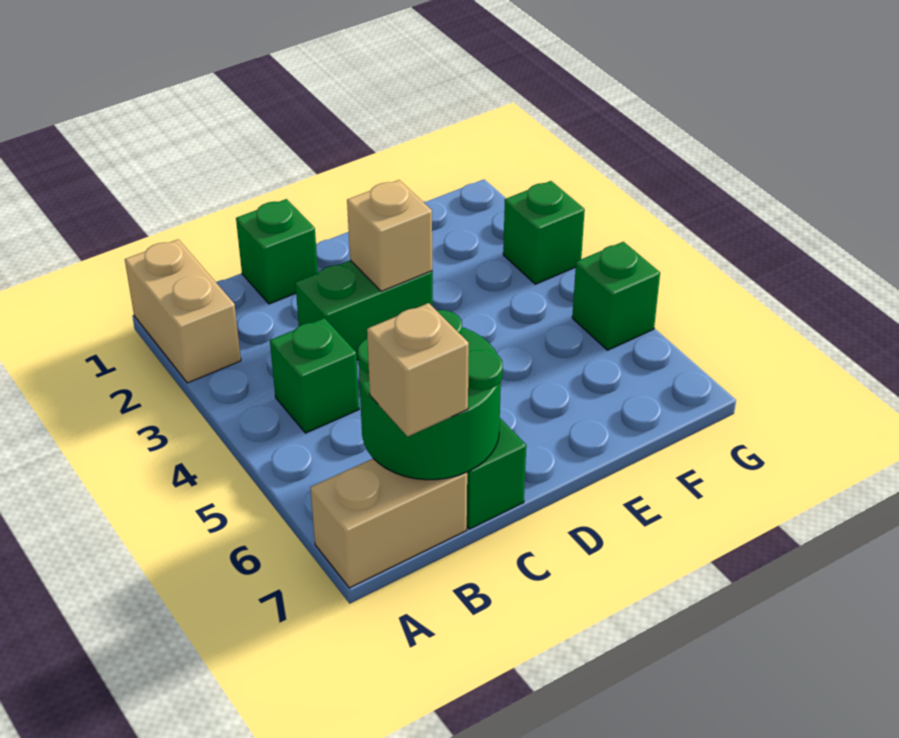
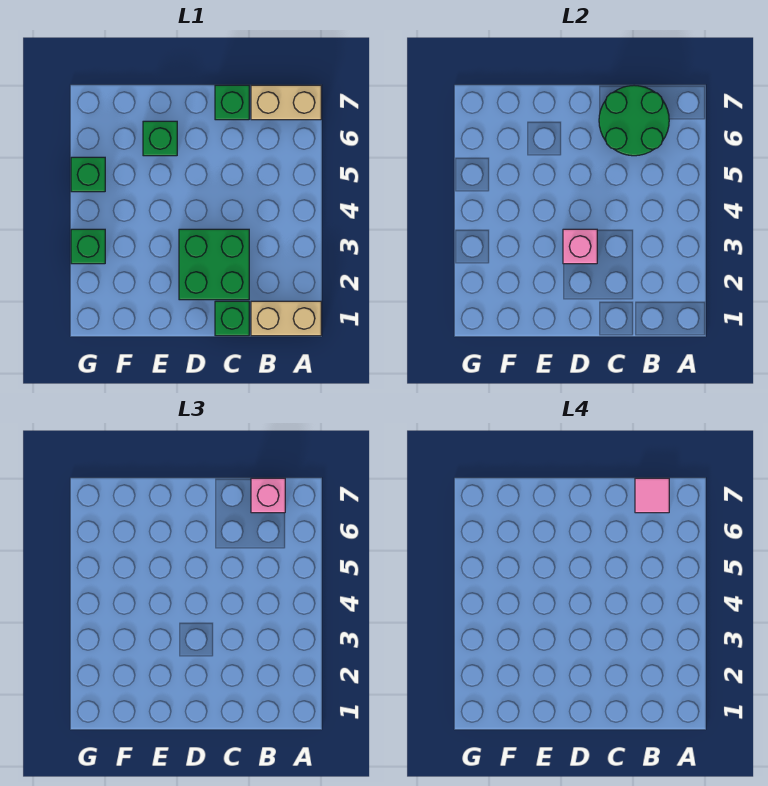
tan brick A1:A2 level 1 -> tan brick A1:B1 level 1
green brick B4 level 1 -> green brick E6 level 1
tan brick B7 level 3 -> pink brick B7 level 3
none -> pink tile B7 level 4
green brick C3:D3 level 1 -> green brick C2:D3 level 1
tan brick D3 level 2 -> pink brick D3 level 2

